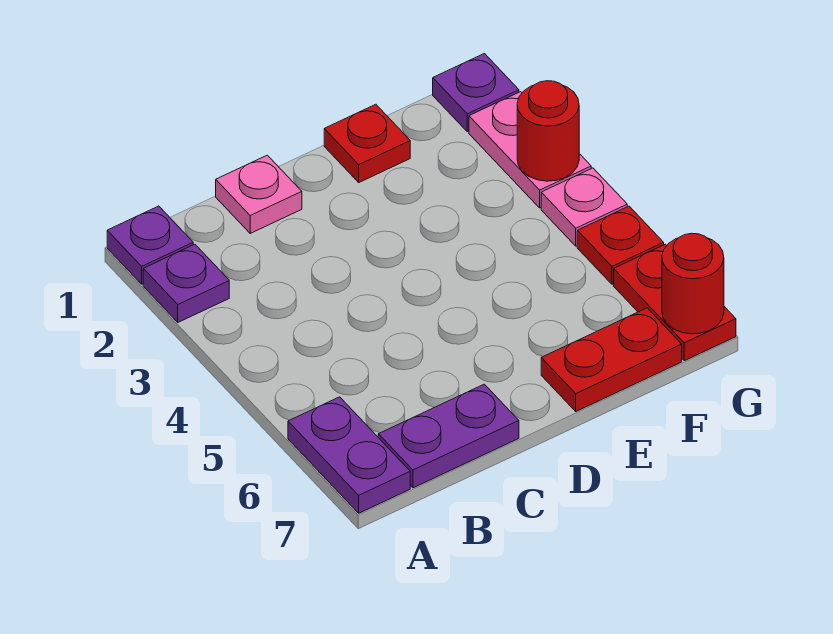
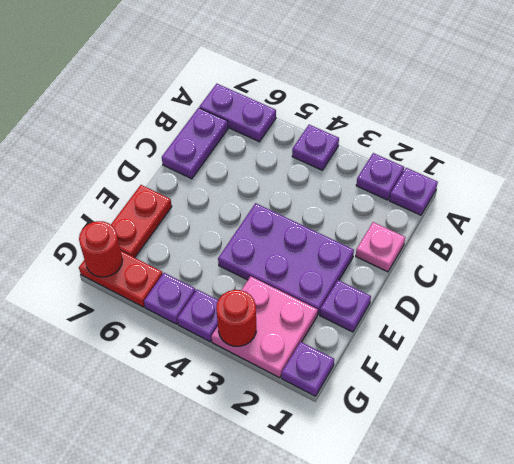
none -> purple plate A4 level 1
none -> purple plate D2:E4 level 1
red plate E1 level 1 -> purple plate E1 level 1
pink plate G2:G3 level 1 -> pink plate F2:G3 level 1
pink plate G4 level 1 -> purple plate G4 level 1
red plate G5 level 1 -> purple plate G5 level 1

